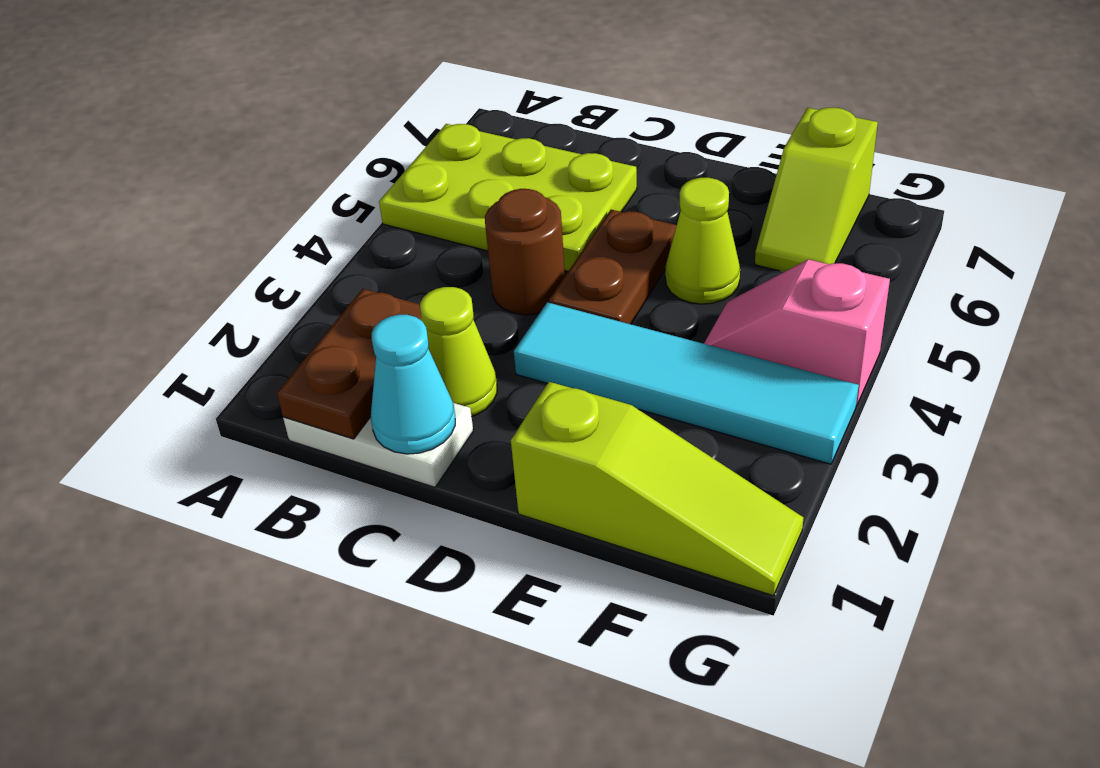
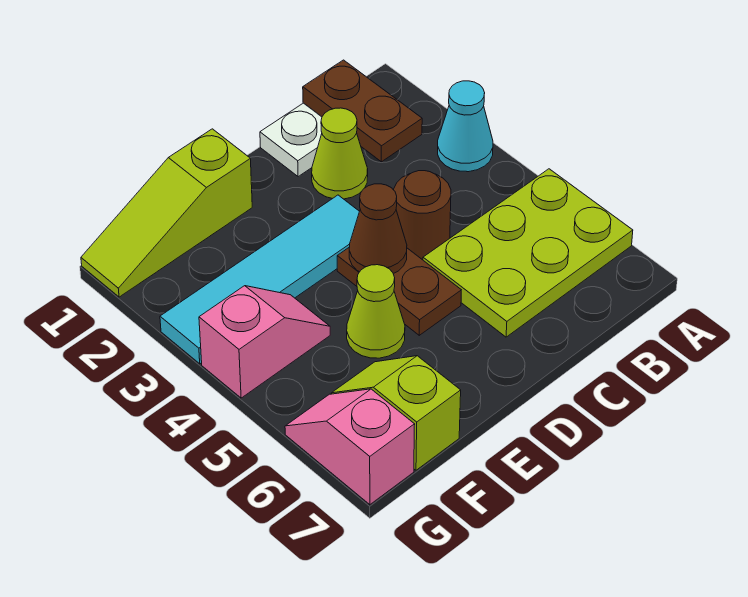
cyan cone C1 level 2 -> cyan cone A3 level 1
none -> brown cone D4 level 2
none -> pink slope G6:G7 level 1 top 7

